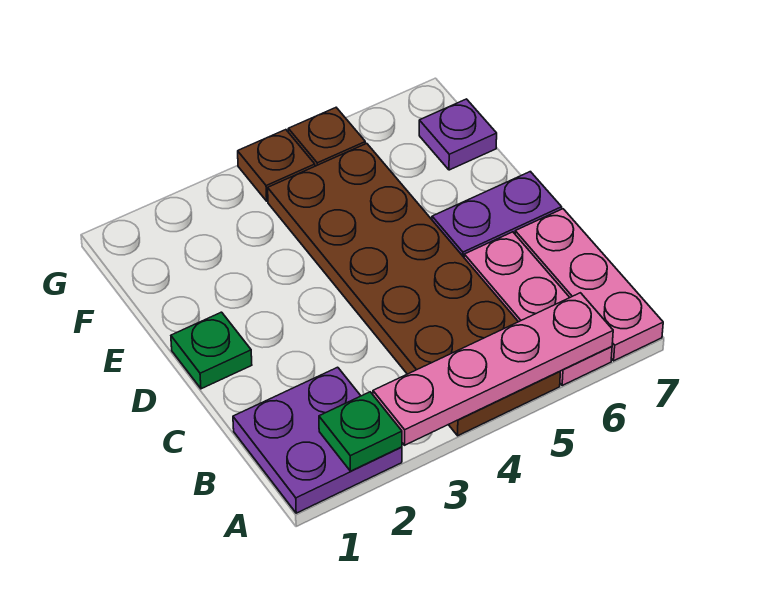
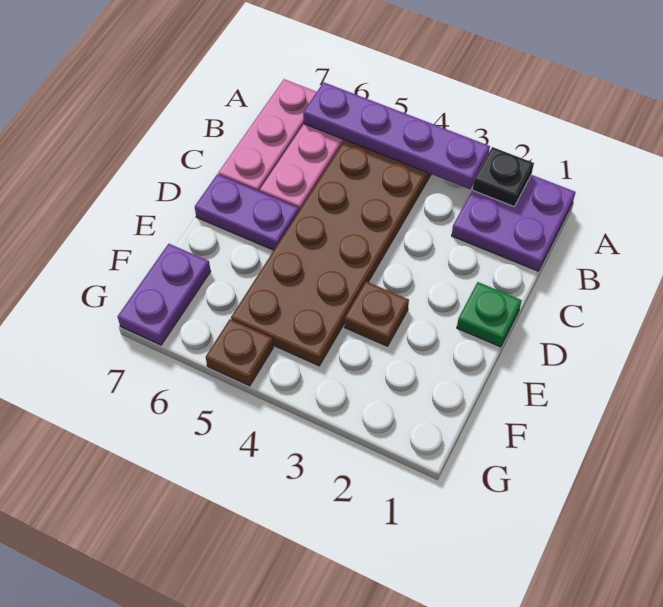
green plate A2 level 2 -> black plate A2 level 2
pink plate A3:A6 level 2 -> purple plate A3:A6 level 2
purple plate F7 level 1 -> purple plate F7:G7 level 1
brown plate G4 level 1 -> brown plate E3 level 1

